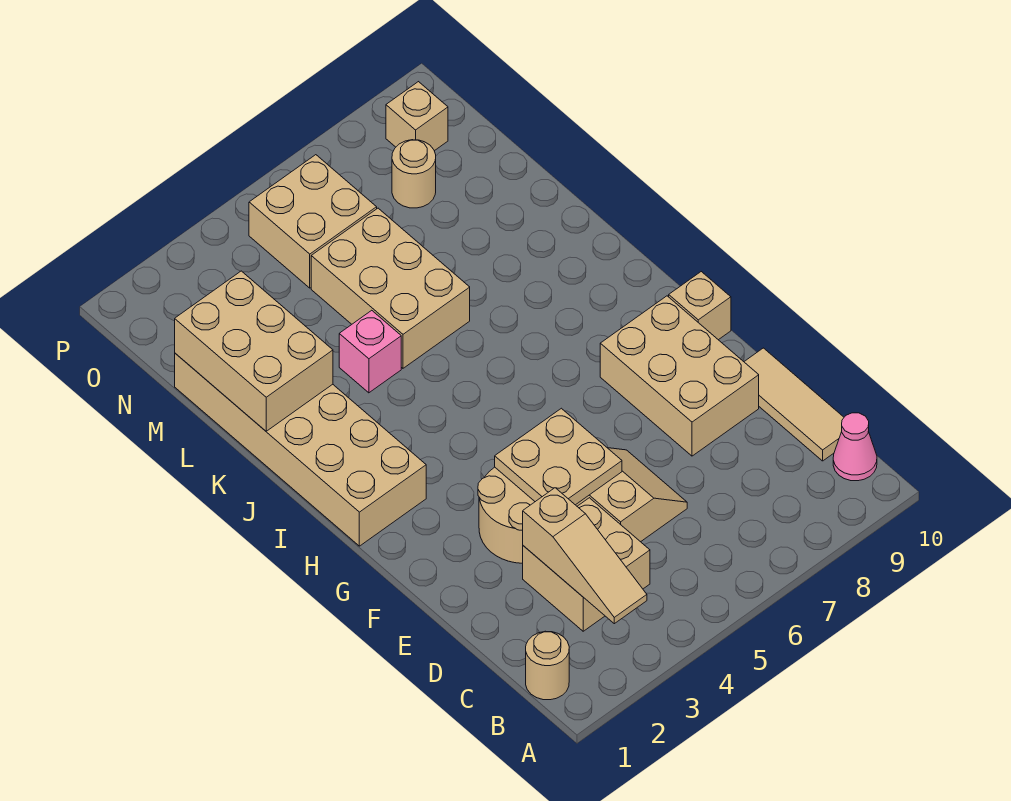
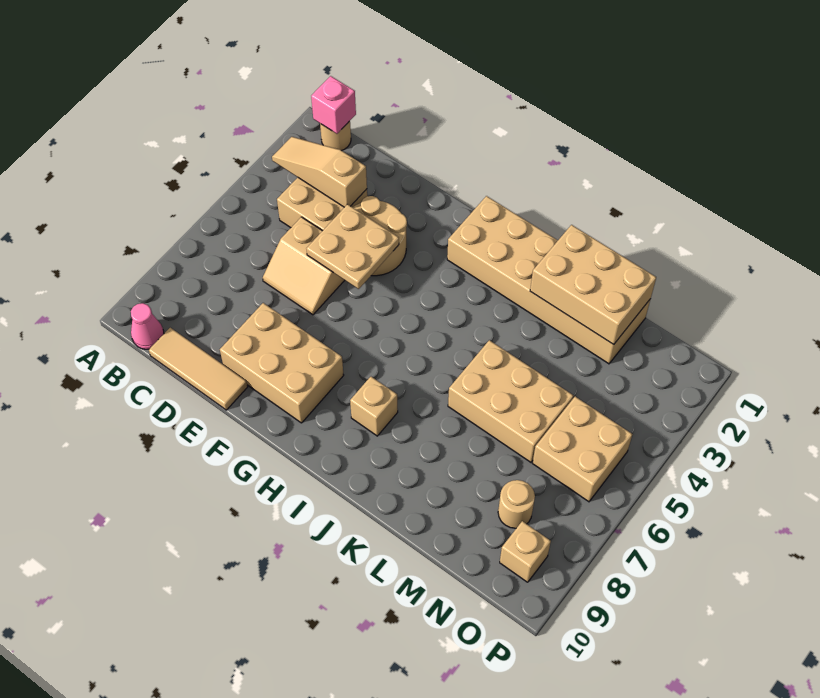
tan brick G10 level 1 -> tan brick I8 level 1
pink brick K4 level 1 -> pink brick B1 level 2

